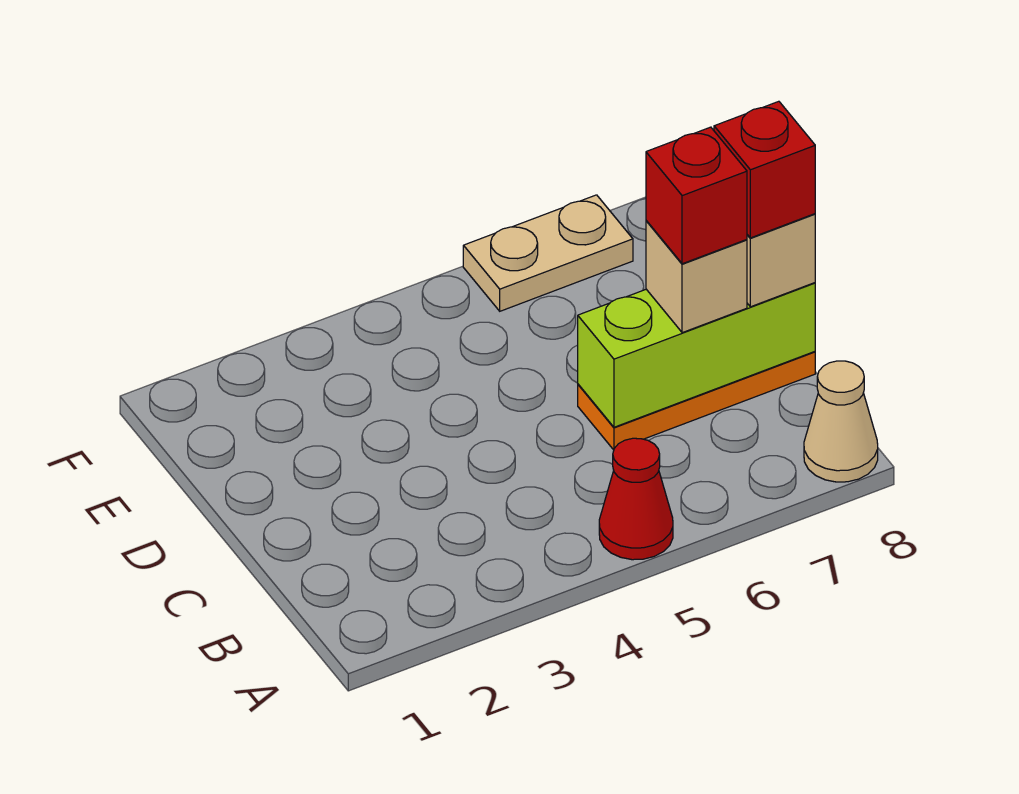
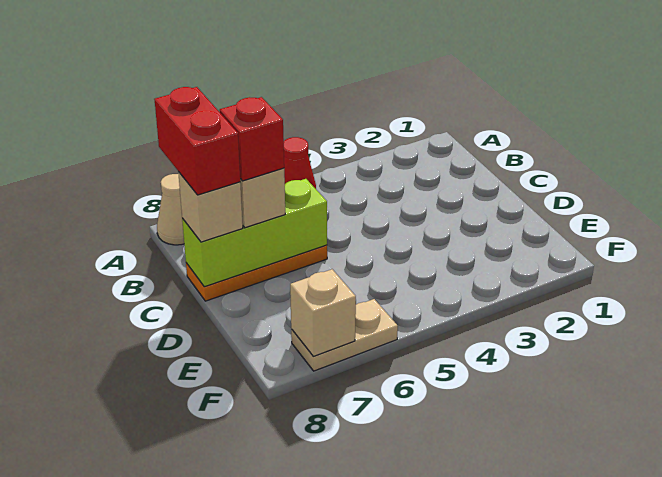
red brick C8 level 4 -> red brick B8:C8 level 4
none -> tan brick F7 level 2

